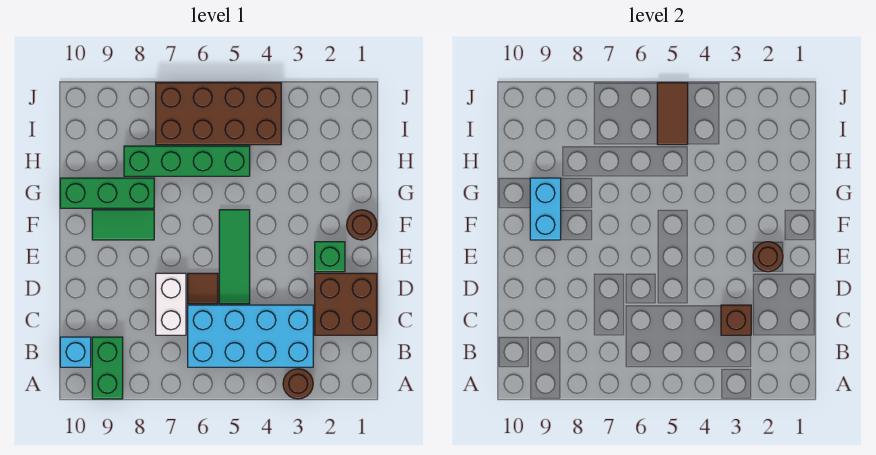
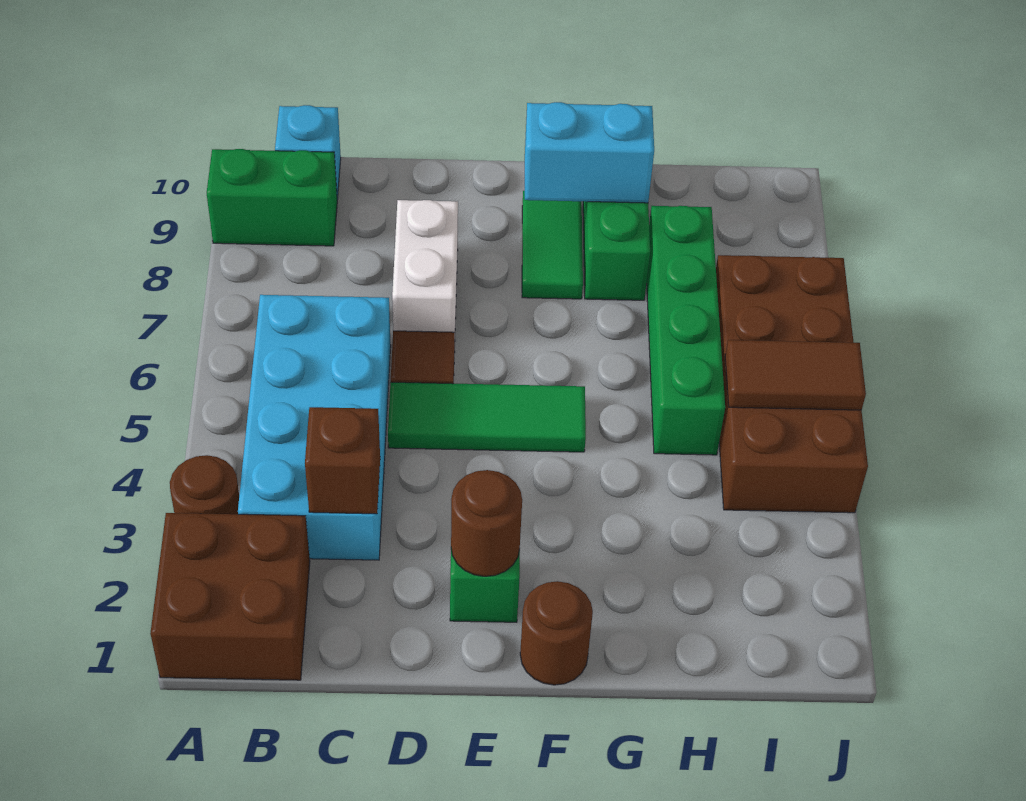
brown brick C1:D2 level 1 -> brown brick A1:B2 level 1
white brick C7:D7 level 1 -> white brick D7:D8 level 1

